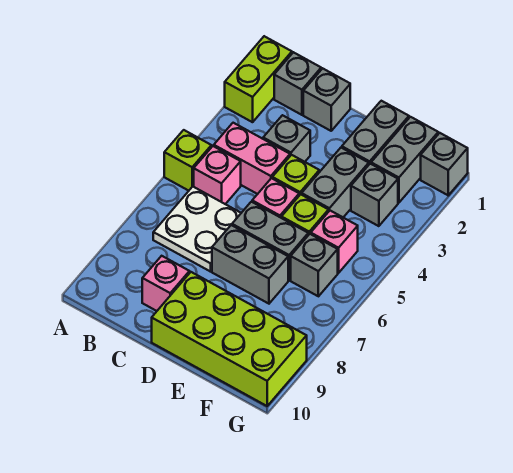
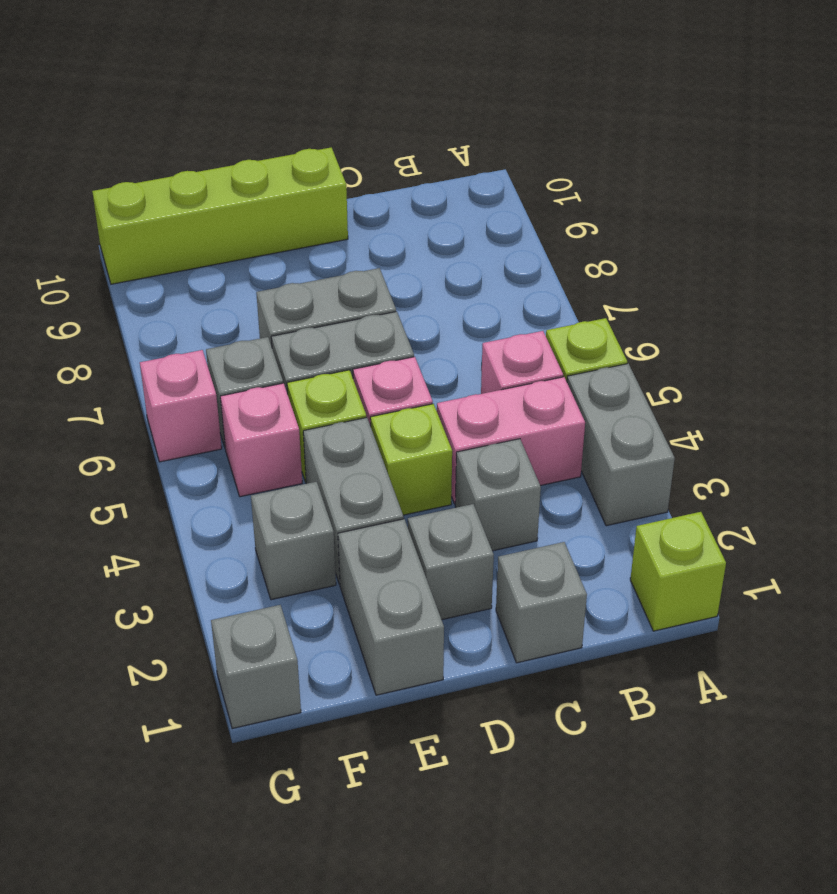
lime brick A1:A2 level 1 -> lime brick A1 level 1
grey brick B1 level 1 -> grey brick D2 level 1
white plate B6:C7 level 1 -> none
pink brick C9 level 1 -> pink brick G6 level 1
lime brick D9:G10 level 1 -> lime brick D10:G10 level 1
grey brick F1:F2 level 1 -> grey brick A3:A4 level 1

